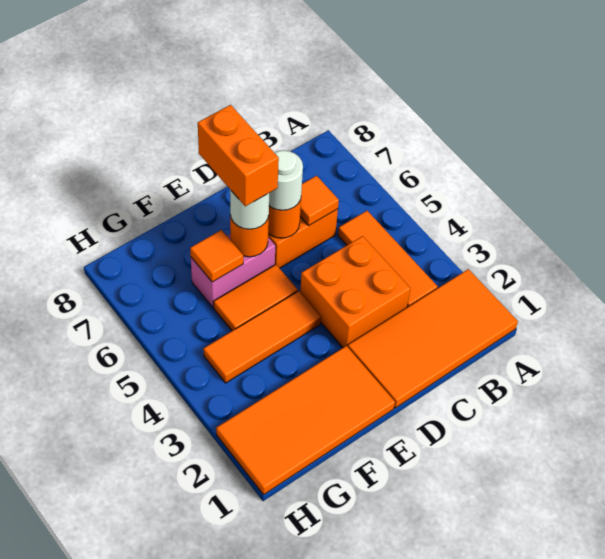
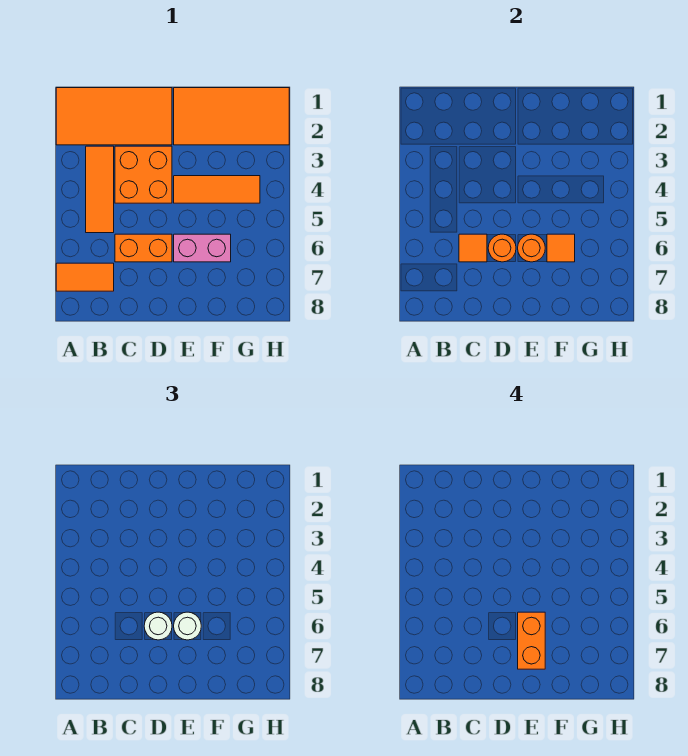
orange tile E5:F5 level 1 -> orange tile A7:B7 level 1

